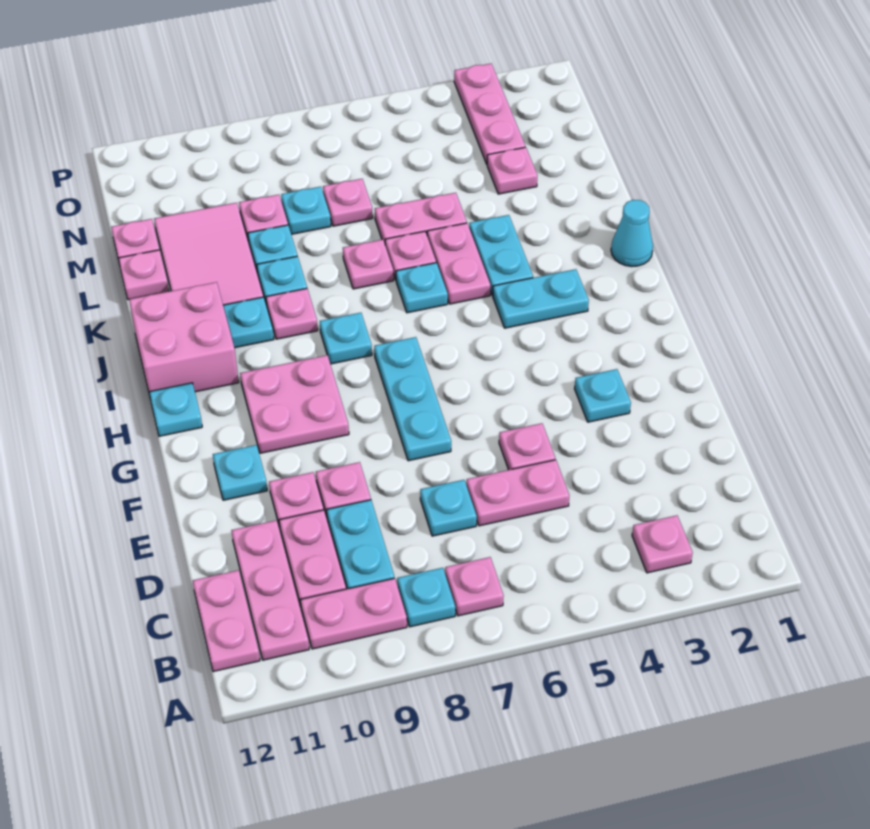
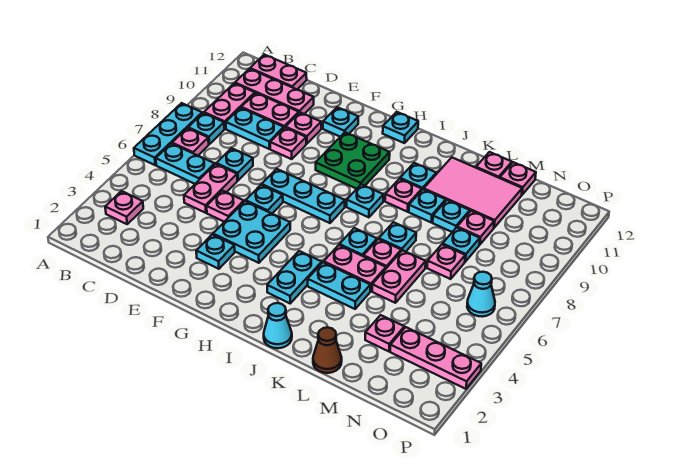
none -> cyan plate A6:A8 level 1
none -> cyan plate B6:C6 level 1
none -> cyan plate F4:G5 level 1
none -> cyan plate F6 level 1
pink plate G9:H10 level 1 -> green plate G9:H10 level 1
pink brick I11:J12 level 1 -> none
pink plate K7 level 1 -> cyan plate K7 level 1
none -> brown cone L1 level 1
none -> cyan cone O6 level 1

